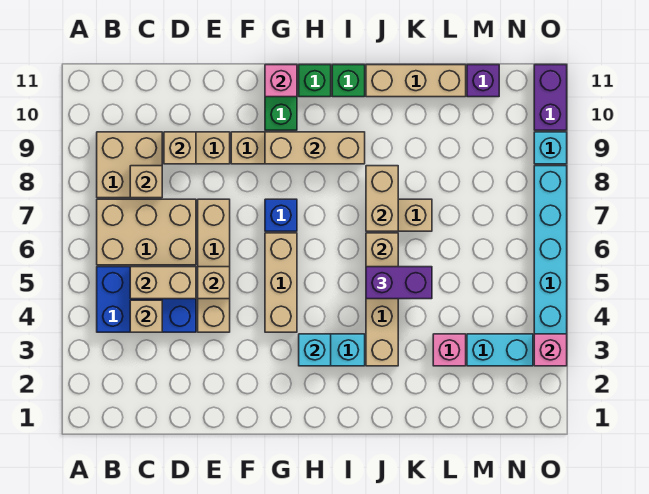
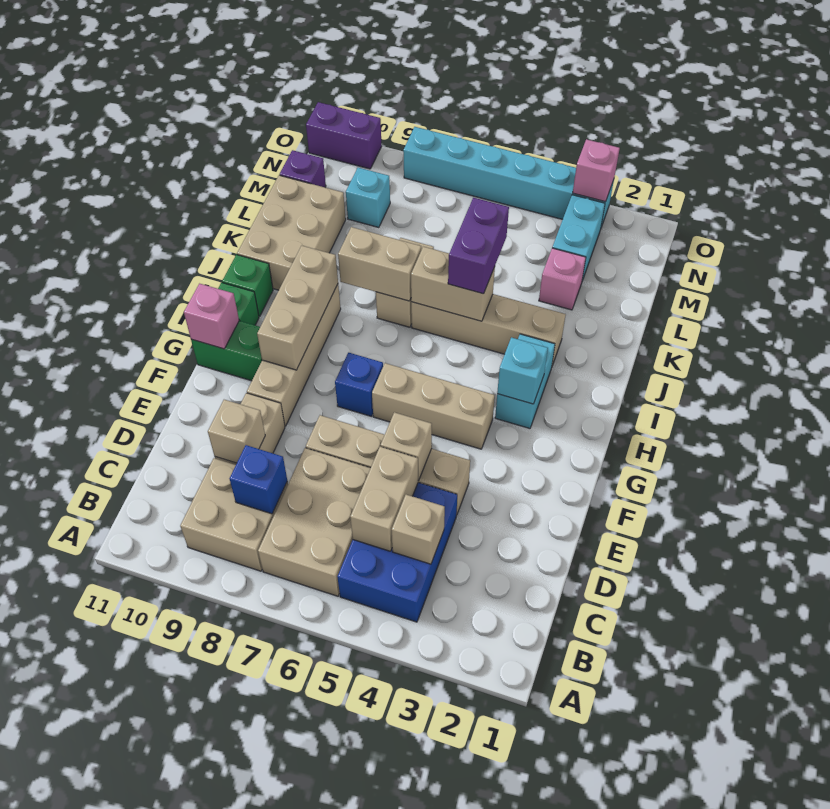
tan brick C8 level 2 -> blue brick C8 level 2
tan brick J11:L11 level 1 -> tan brick J10:L11 level 1
cyan brick O9 level 1 -> cyan brick M9 level 1

